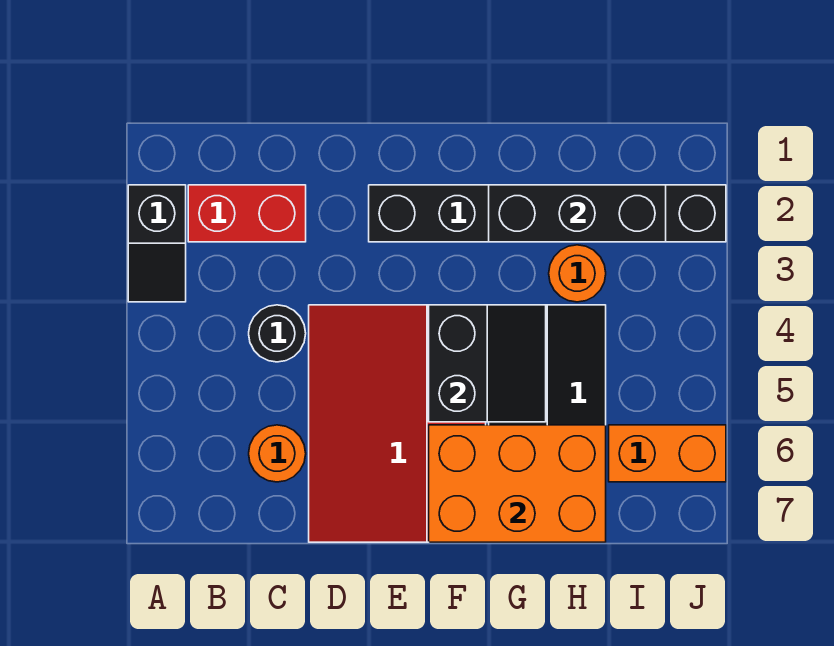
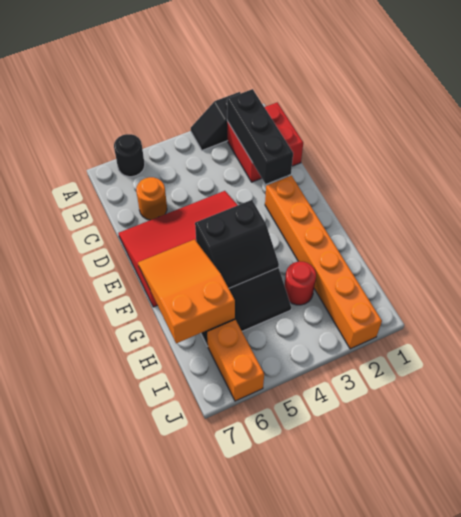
red brick B2:C2 level 1 -> red brick B1:C2 level 1
black round brick C4 level 1 -> black round brick A6 level 1
black brick E2:J2 level 1 -> orange brick E2:J2 level 1
orange brick F6:H7 level 2 -> orange slope F6:H7 level 2 top H
black brick G2:I2 level 2 -> black brick B2:D2 level 2
orange round brick H3 level 1 -> red round brick H3 level 1

